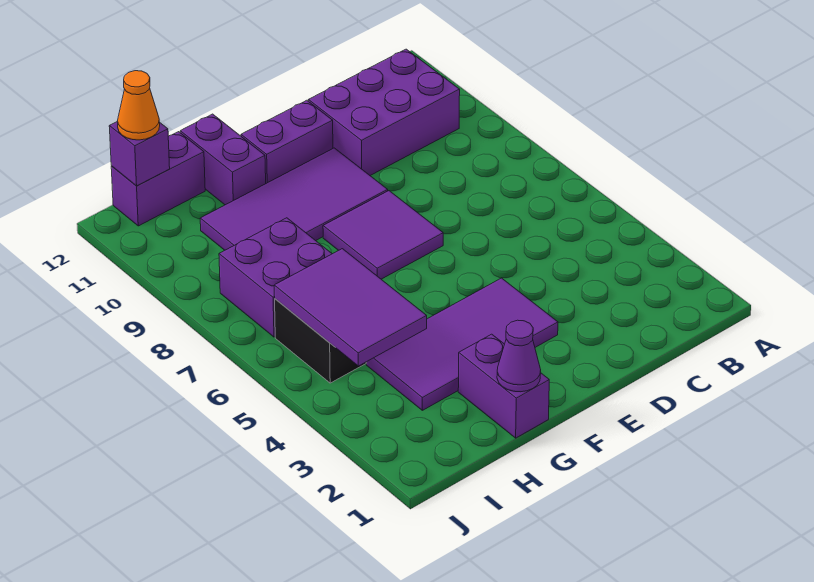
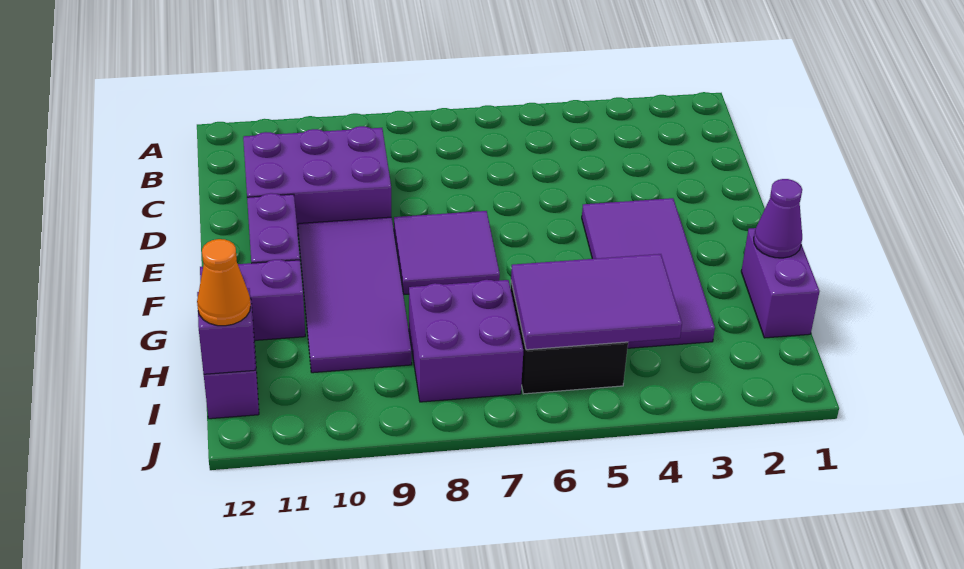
purple brick B10:D11 level 1 -> purple brick C9:D11 level 1
purple brick G1:G2 level 1 -> purple brick G1:H1 level 1

